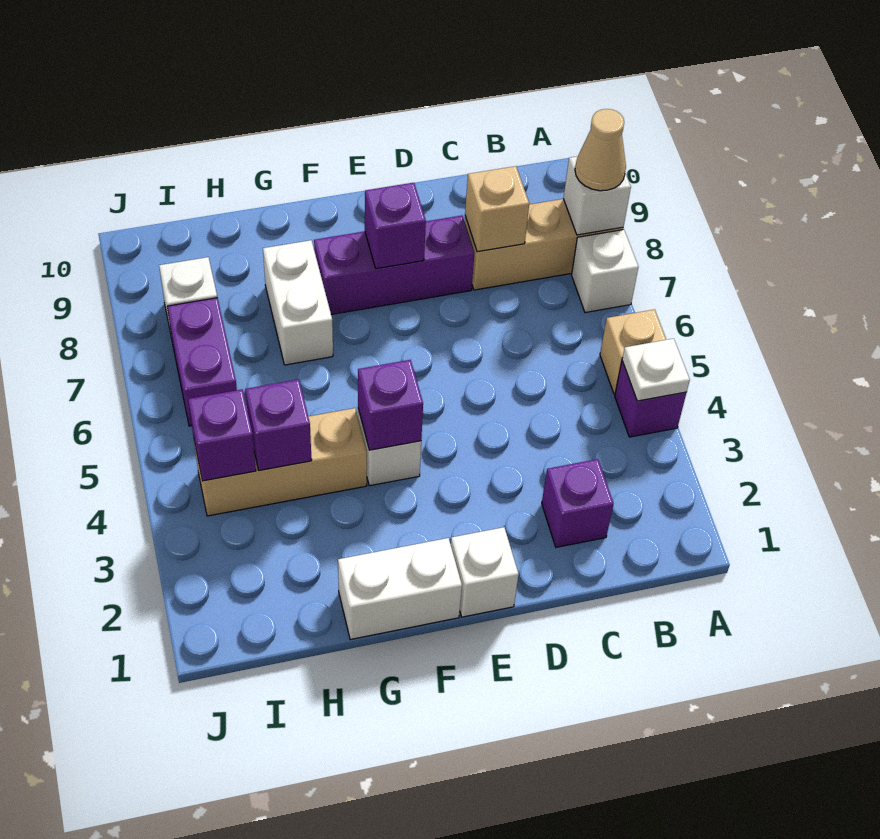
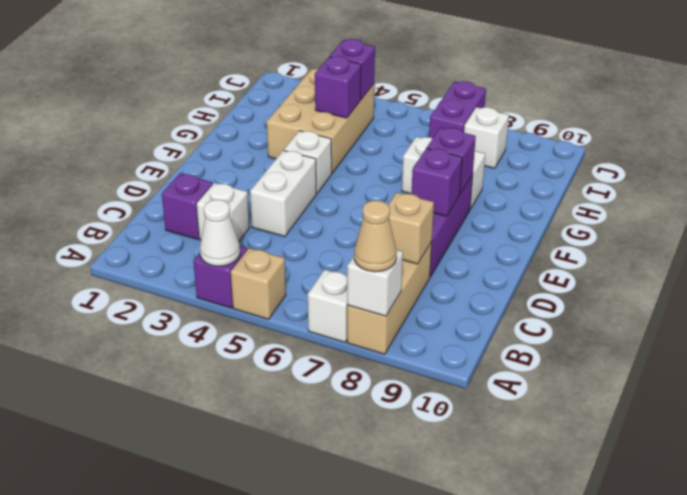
white plate A4 level 2 -> white cone A4 level 2
white brick E1 level 1 -> white brick C3 level 1
white brick F1:G1 level 1 -> white brick D4:E4 level 1
purple brick F4 level 2 -> purple brick F8 level 2
tan brick G4:I4 level 1 -> tan brick G3:I4 level 1
purple brick I6:I7 level 1 -> purple brick I7:J7 level 1

